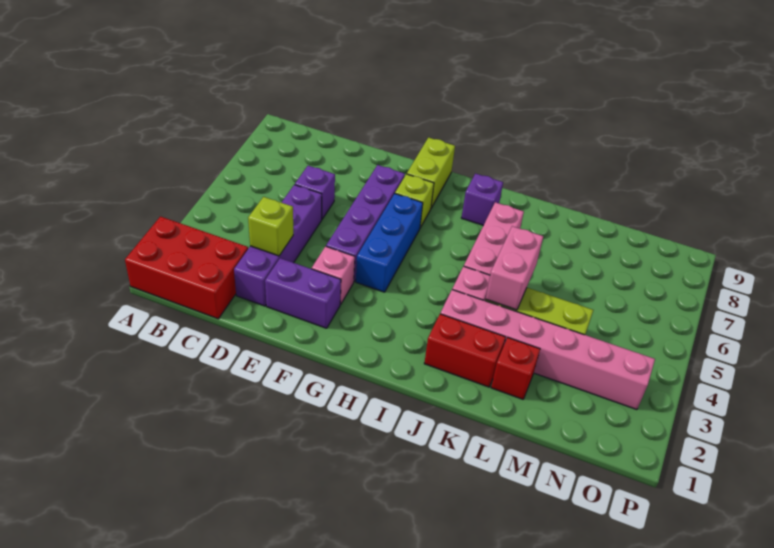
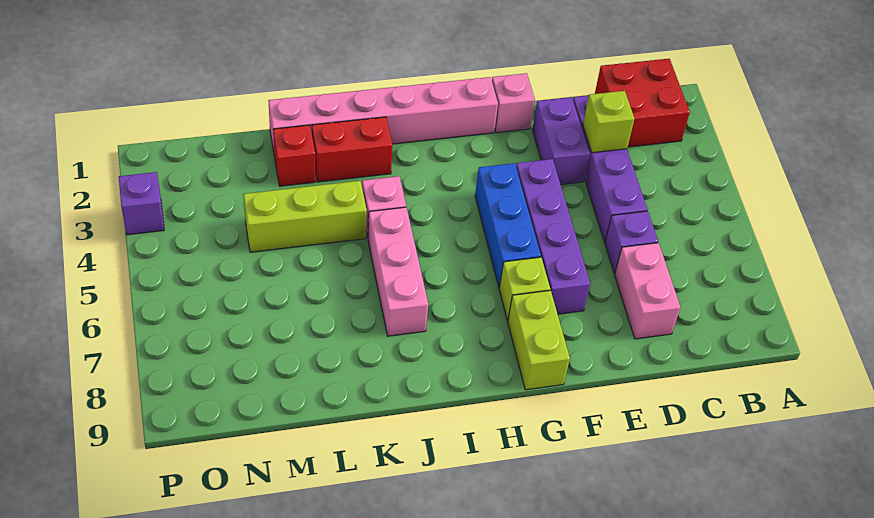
red brick A1:C2 level 1 -> red brick B1:C2 level 1
purple brick E2:F2 level 1 -> purple brick E2:E3 level 1
pink brick F3 level 1 -> pink brick F1 level 1
purple brick I8 level 1 -> purple brick P3 level 1
pink brick J3:O3 level 1 -> pink brick G1:L1 level 1
pink brick K4:K5 level 2 -> pink brick D7:D8 level 1

